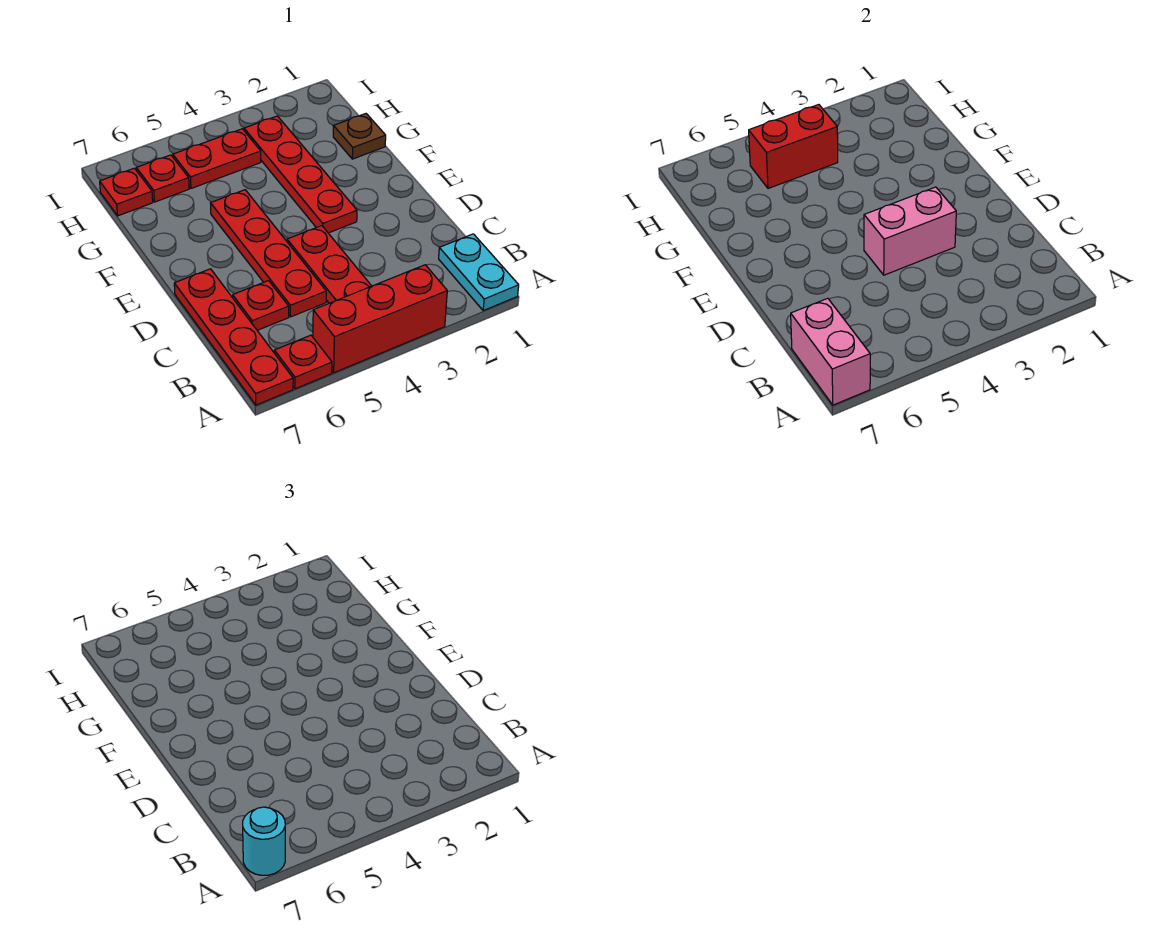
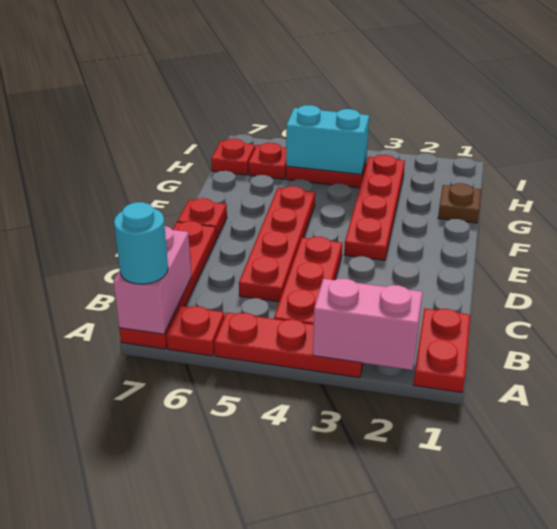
cyan plate A1:B1 level 1 -> red plate A1:B1 level 1
red brick A3:A5 level 1 -> red plate A3:A5 level 1
red plate C6 level 1 -> red plate E7 level 1
pink brick D3:D4 level 2 -> pink brick A2:A3 level 2
red brick H4:H5 level 2 -> cyan brick H4:H5 level 2

